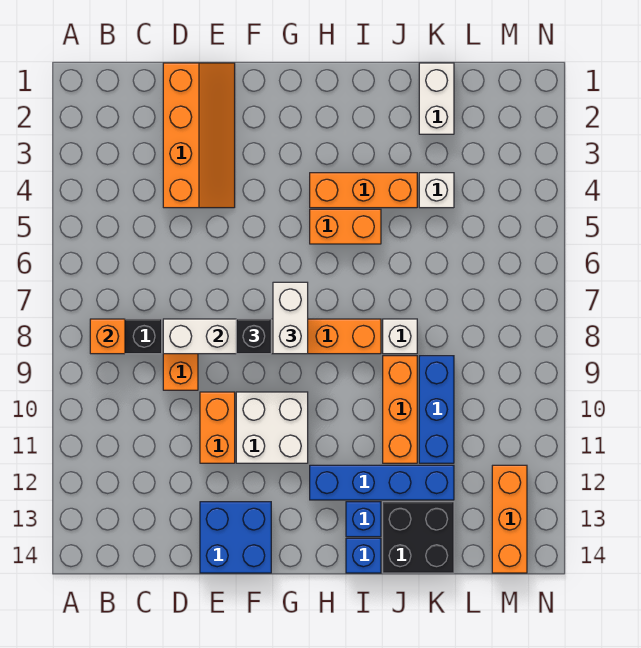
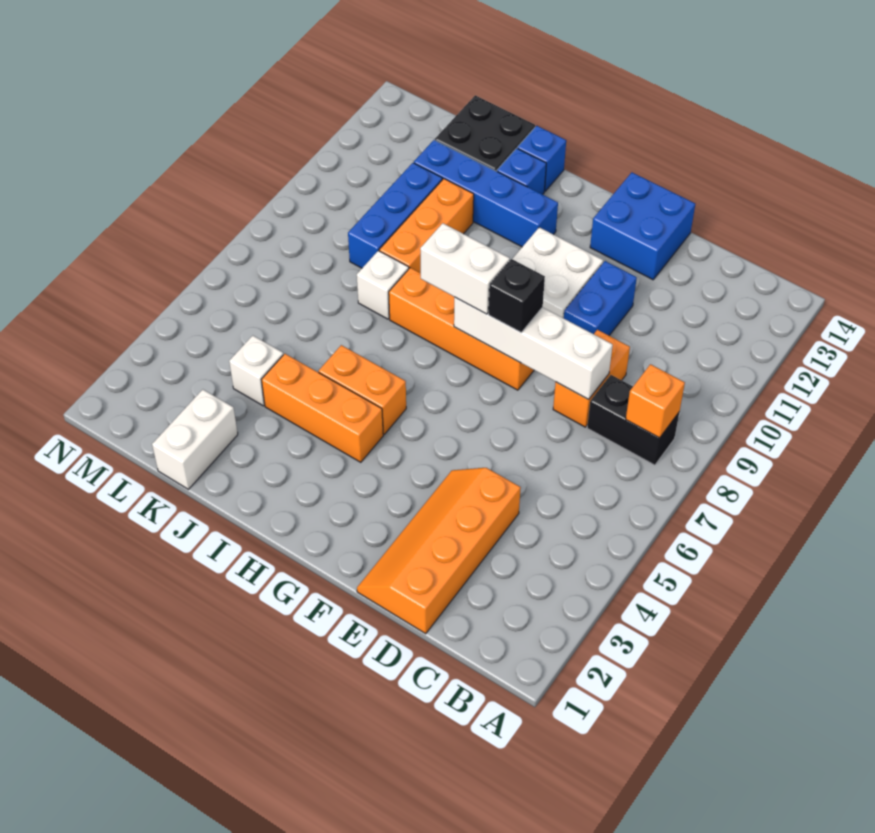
orange brick E10:E11 level 1 -> blue brick E10:E11 level 1
white brick G7:G8 level 3 -> white brick G8:H8 level 3
orange brick M12:M14 level 1 -> none

